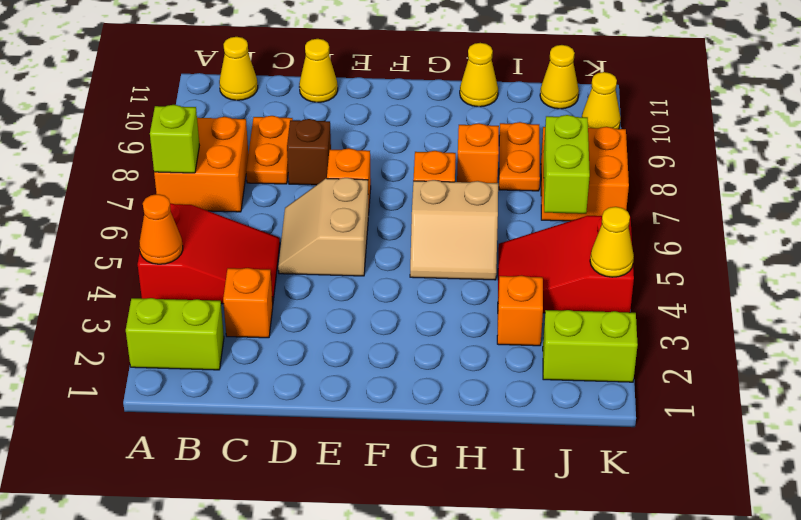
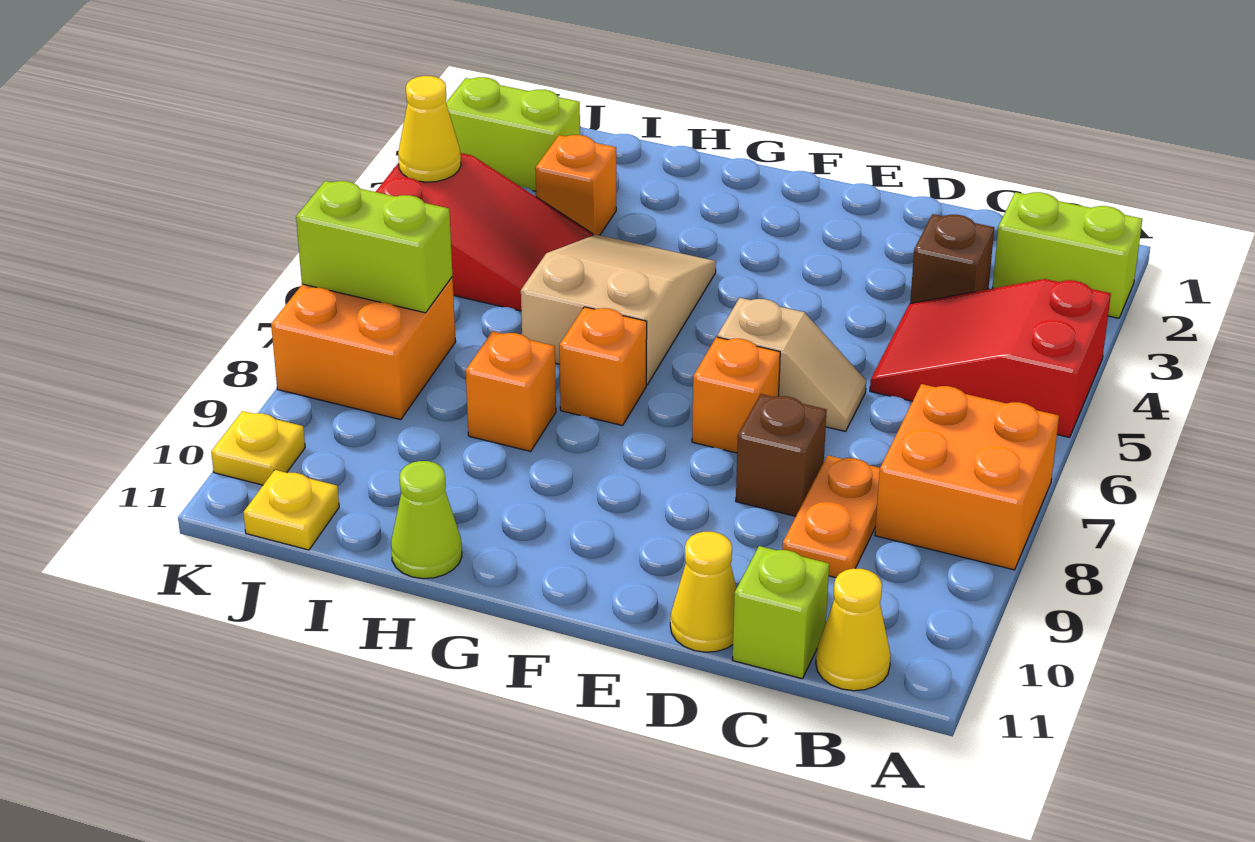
orange cone A4 level 2 -> none
lime brick A7 level 2 -> lime brick C11 level 1
orange brick C3 level 1 -> brown brick C3 level 1
tan slope D5:E6 level 1 top E -> tan slope D6:E6 level 1 top E
tan slope G5:H6 level 1 top 6 -> tan slope G4:H6 level 1 top 6
yellow cone H11 level 1 -> lime cone H11 level 1
orange plate I8:I9 level 1 -> none
lime brick J6:J7 level 2 -> lime brick J7:K7 level 2
yellow cone J11 level 1 -> yellow plate J11 level 1
yellow cone K10 level 1 -> yellow plate K10 level 1

